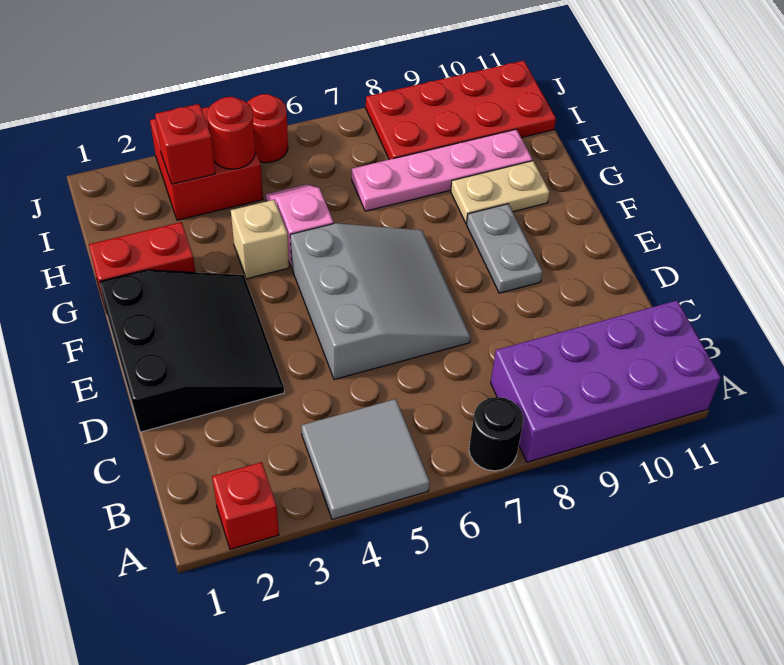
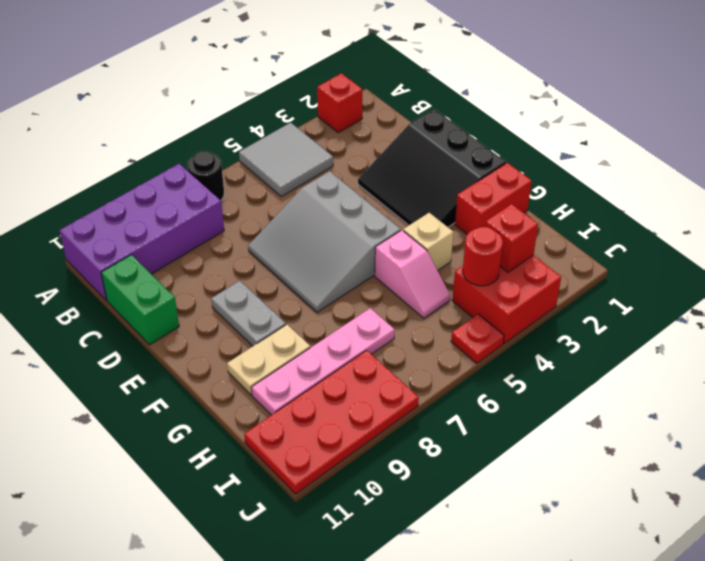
none -> green brick C11:D11 level 1
red round brick J5 level 1 -> red plate J5 level 1

